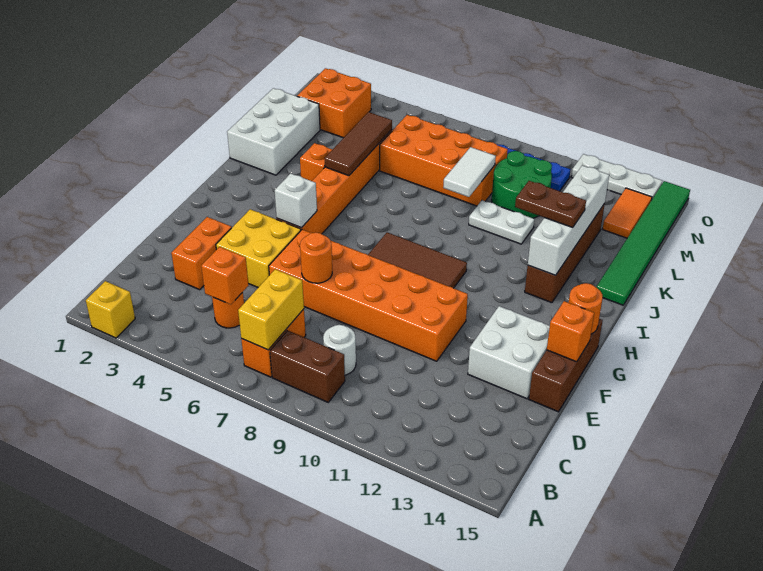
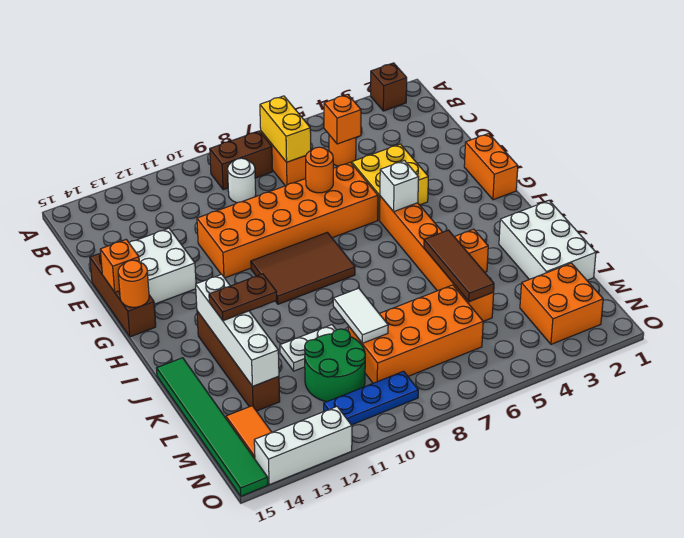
yellow brick A2 level 1 -> brown brick A2 level 1
orange brick D3:E3 level 1 -> orange brick F1:G1 level 1
white plate O12:O14 level 1 -> white brick O12:O14 level 1

